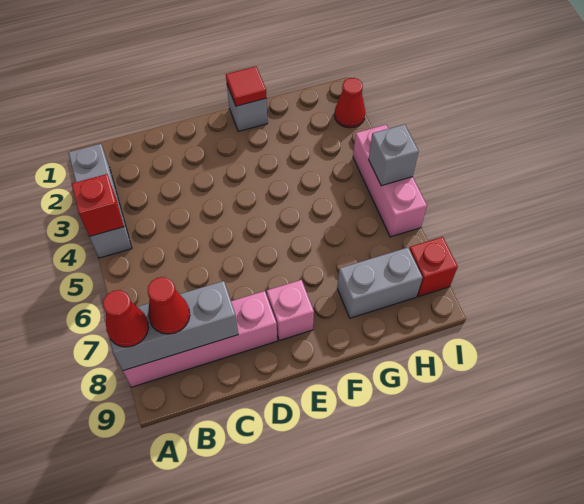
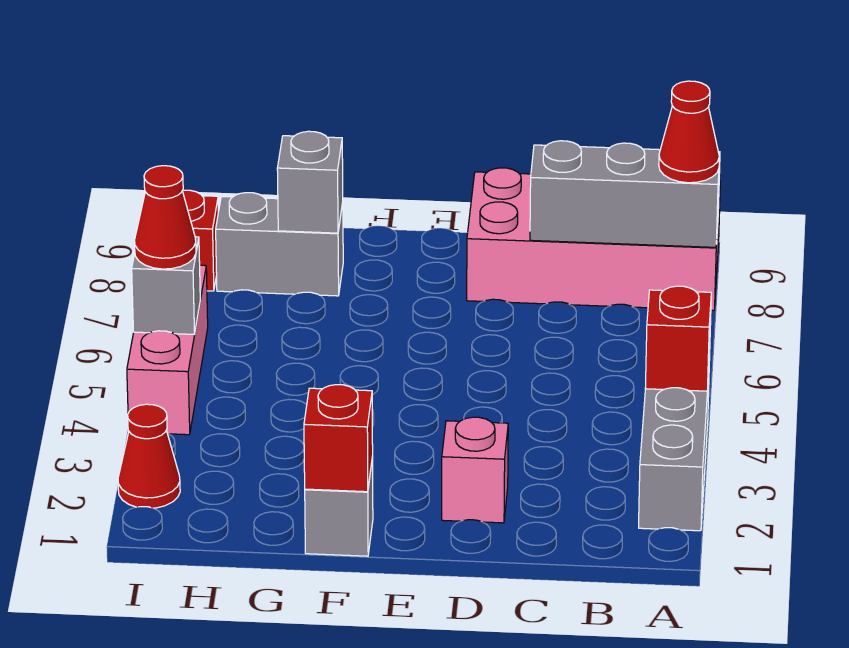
pink brick A8:D8 level 1 -> pink brick A8:D9 level 1
red cone B8 level 3 -> red cone I5 level 3
pink brick E8 level 1 -> pink brick D2 level 1
red tile F1 level 2 -> red brick F1 level 2
none -> grey brick G8 level 2

